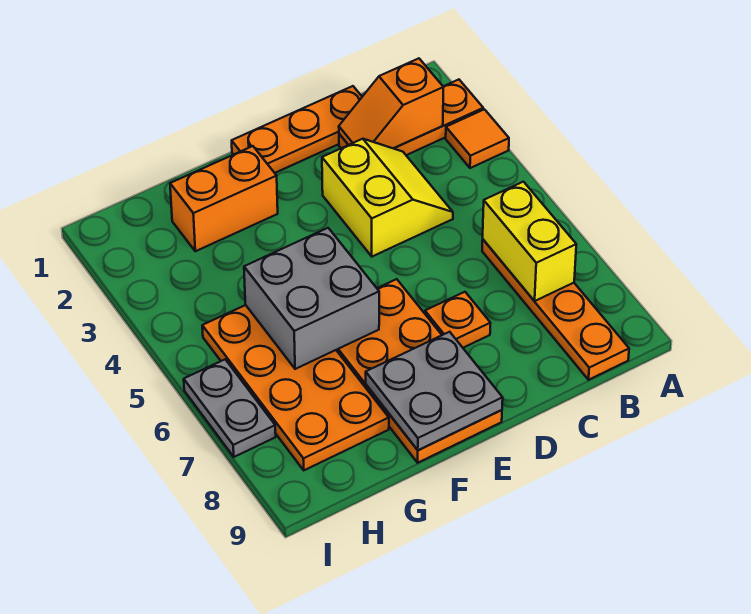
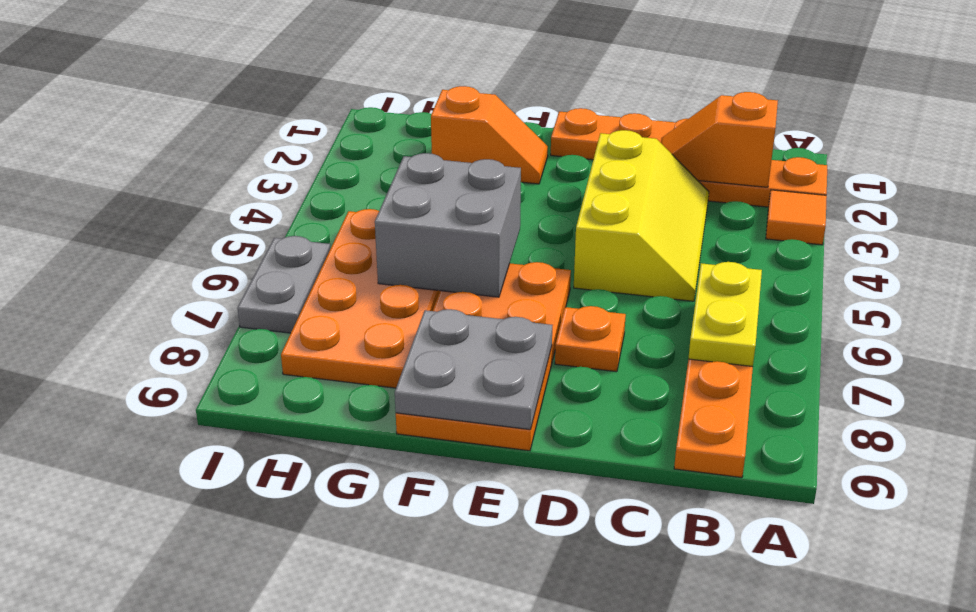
yellow brick B6:B7 level 2 -> yellow plate B6:B7 level 2
yellow slope C3:D4 level 1 top D -> yellow slope C3:D5 level 1 top D
orange brick F2:G2 level 1 -> orange slope F2:G2 level 1 top G

